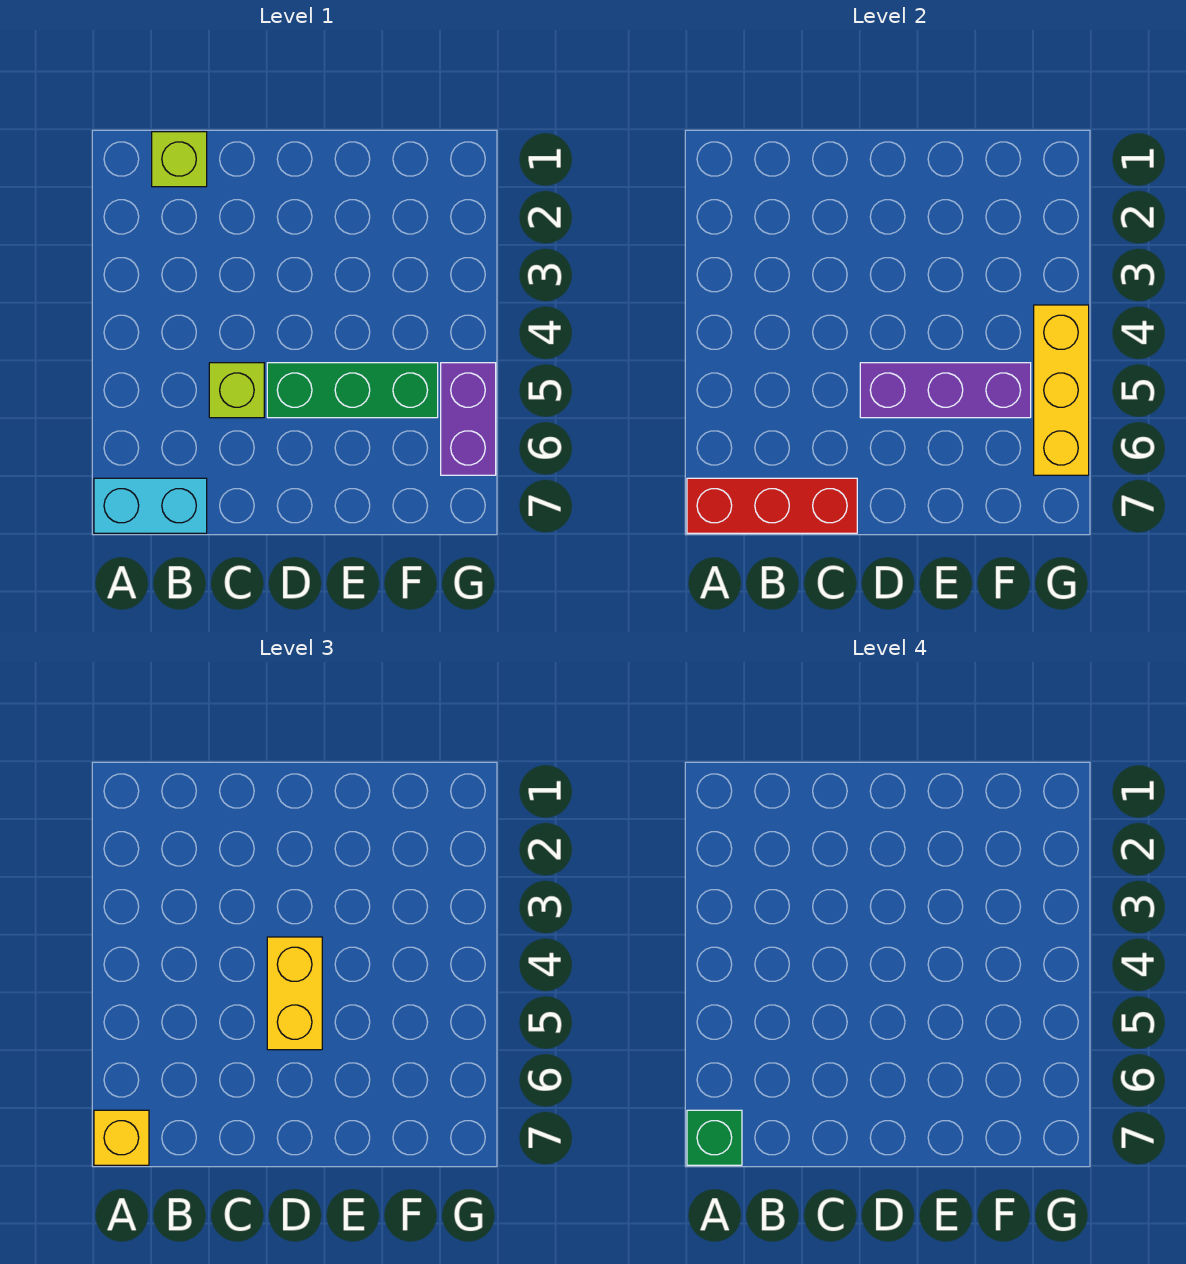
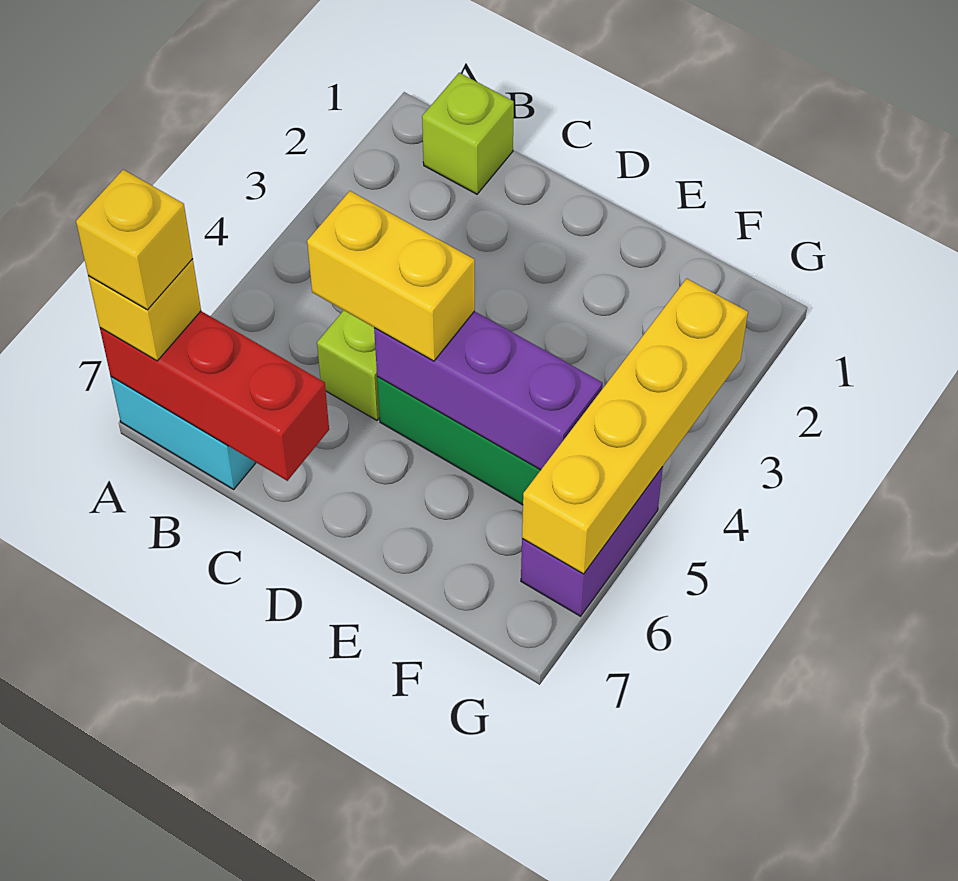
green brick A7 level 4 -> yellow brick A7 level 4
yellow brick D4:D5 level 3 -> yellow brick C5:D5 level 3
yellow brick G4:G6 level 2 -> yellow brick G3:G6 level 2

